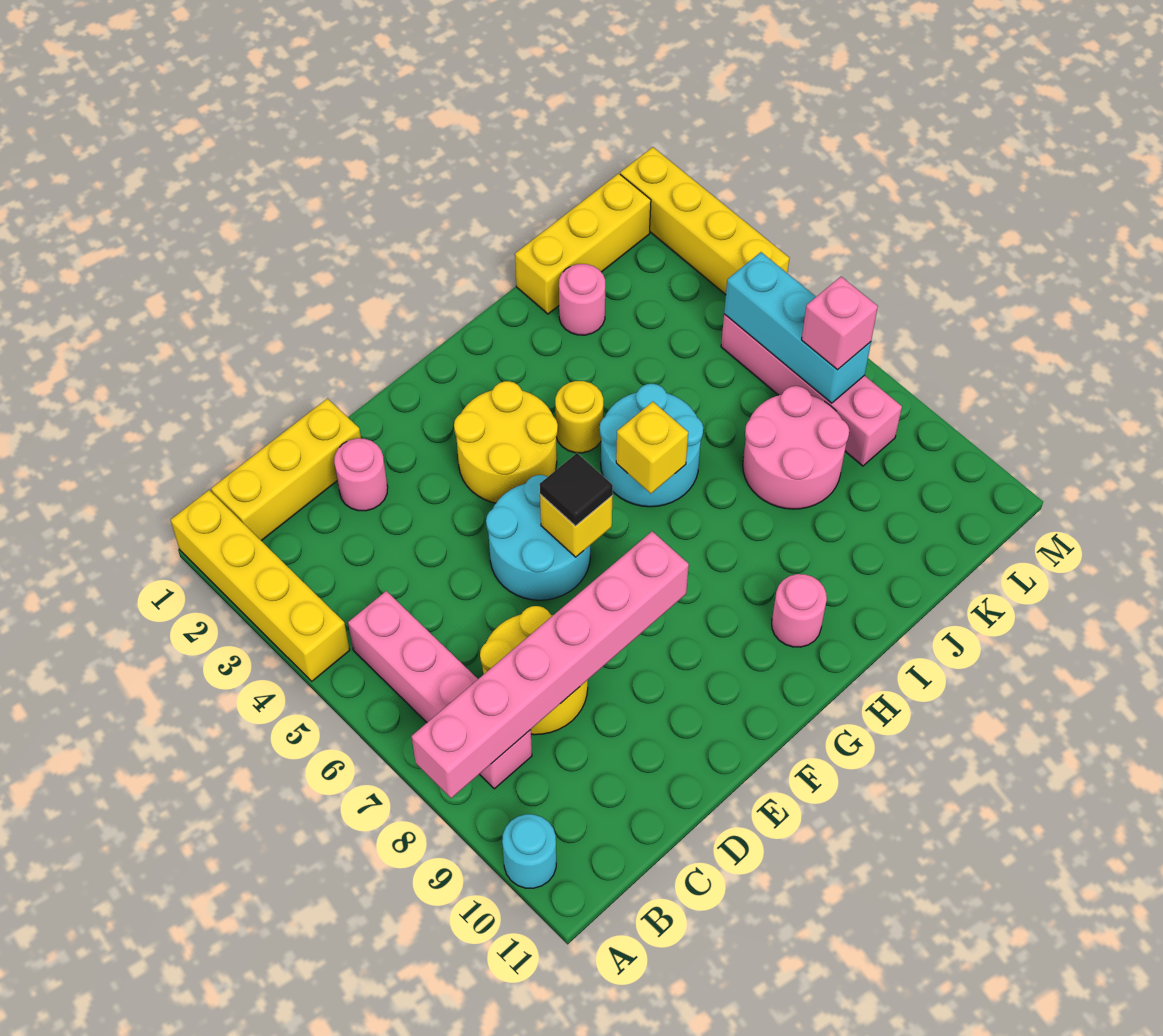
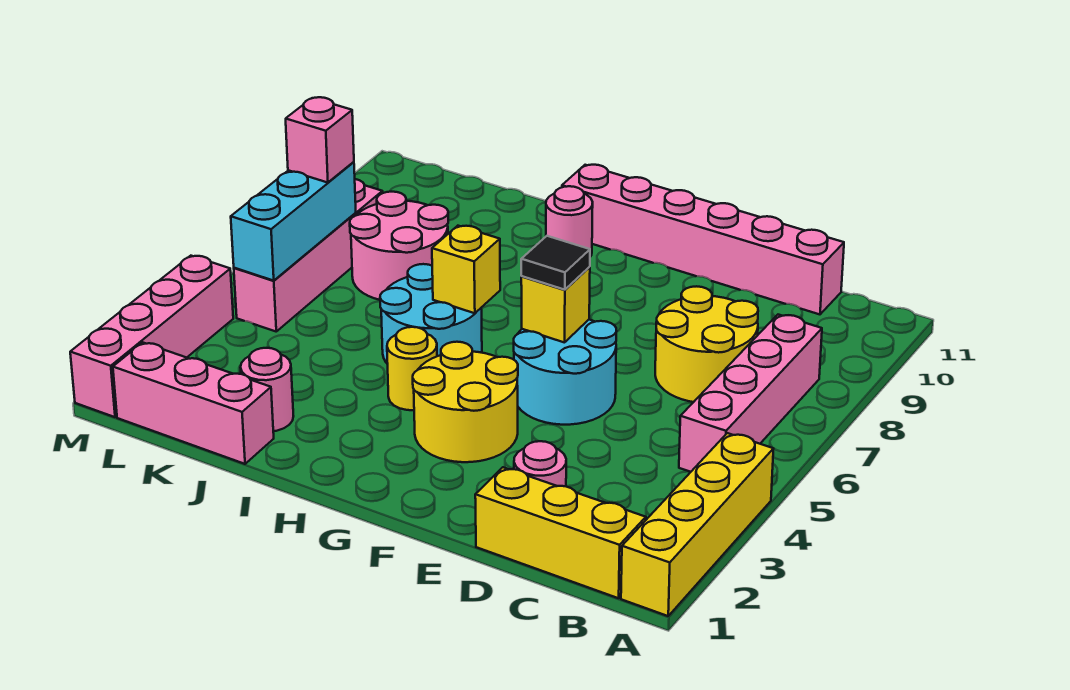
pink brick A8:F8 level 2 -> pink brick C11:H11 level 1
cyan round brick A10 level 1 -> none
yellow brick J1:L1 level 1 -> pink brick J1:L1 level 1
yellow brick M1:M4 level 1 -> pink brick M1:M4 level 1

